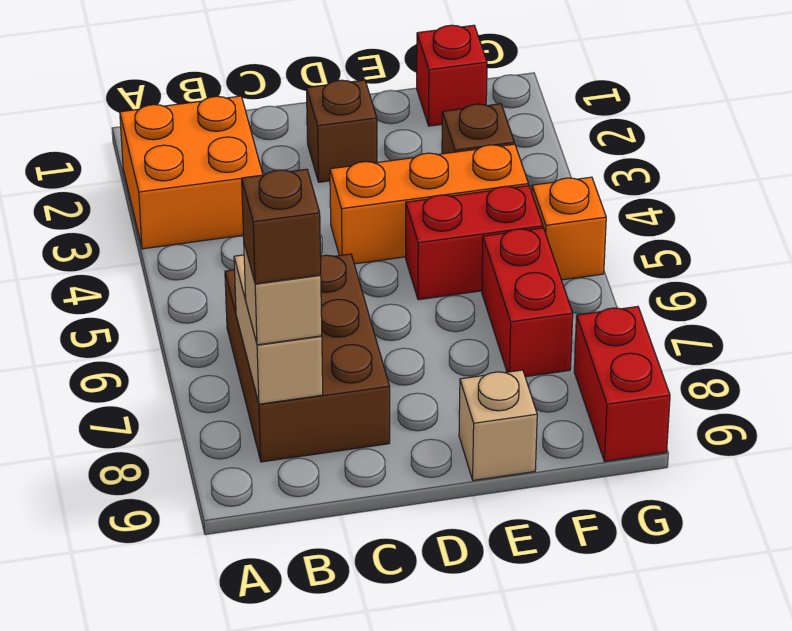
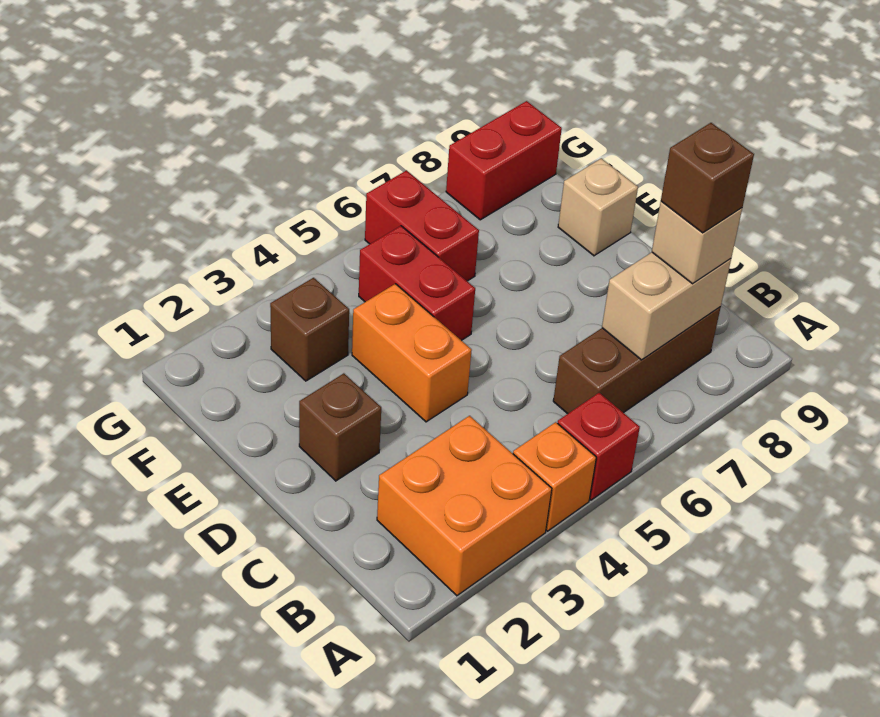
brown brick B6:C8 level 1 -> brown brick B6:B8 level 1
orange brick D4:F4 level 1 -> orange brick D4:E4 level 1
red brick F1 level 1 -> red brick A5 level 1
red brick F6:F7 level 1 -> red brick F6:G6 level 1
orange brick G5 level 1 -> orange brick A4 level 1

